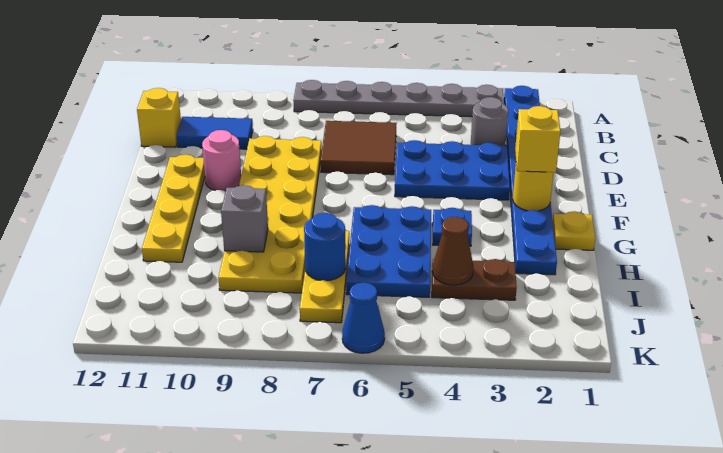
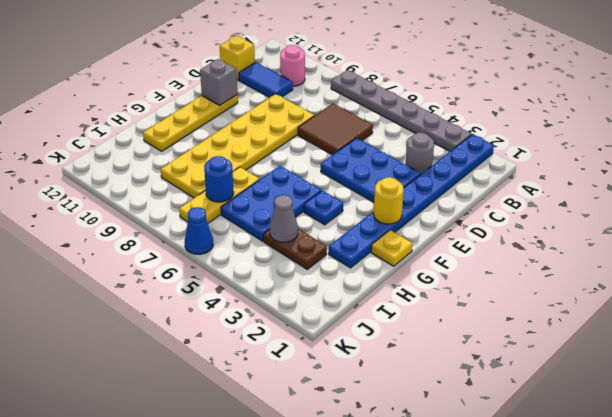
pink round brick E10 level 1 -> pink round brick B10 level 1
yellow brick F2 level 3 -> none
grey brick H9 level 2 -> grey brick E11 level 2
brown cone I4 level 2 -> grey cone I4 level 2

